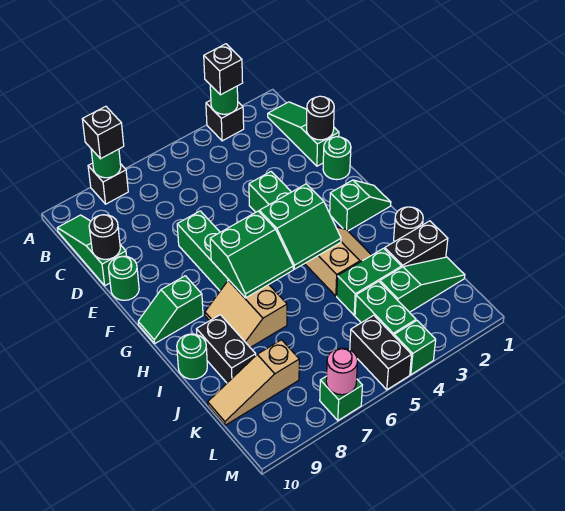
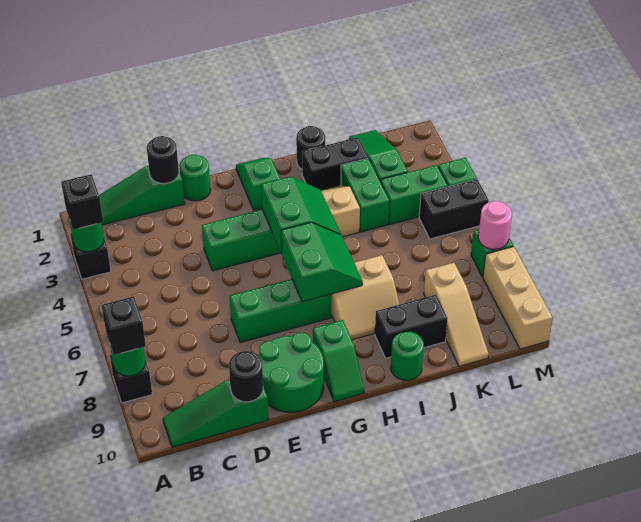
green round brick E10 level 1 -> green round brick E9:F10 level 1
black brick J1:J2 level 1 -> black brick I2:J2 level 1
none -> tan brick M8:M10 level 1

